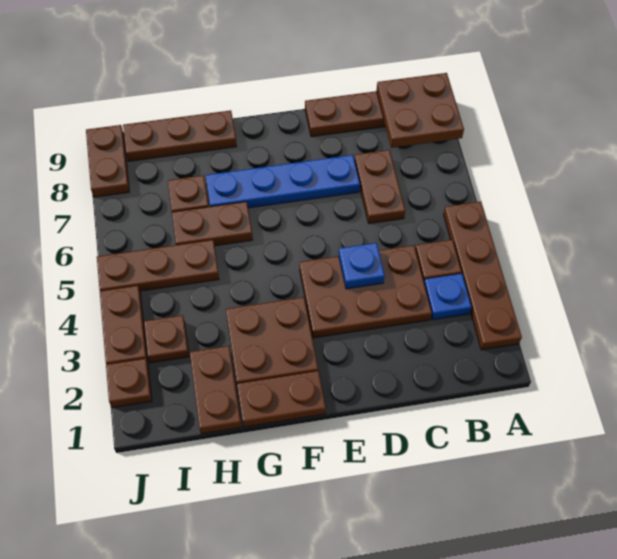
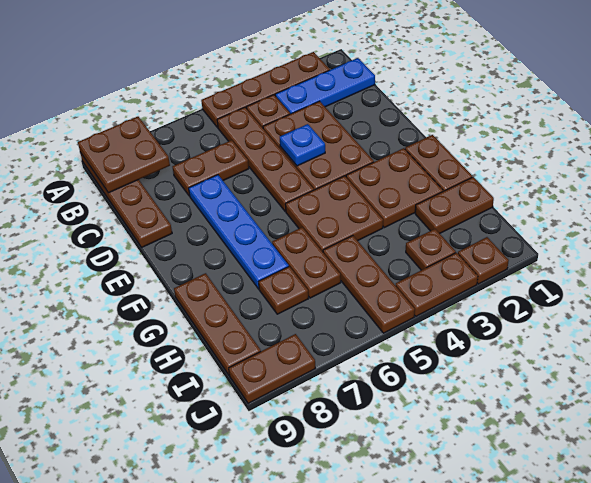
blue plate B3 level 1 -> blue plate B1:B3 level 1
none -> brown plate B5:E5 level 1
none -> brown plate F4:G5 level 1

